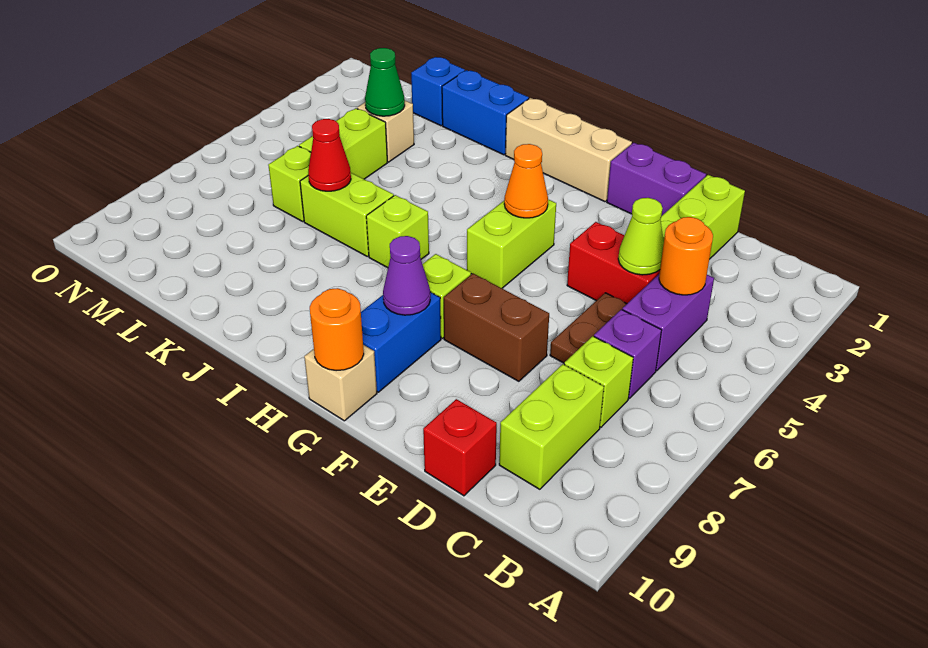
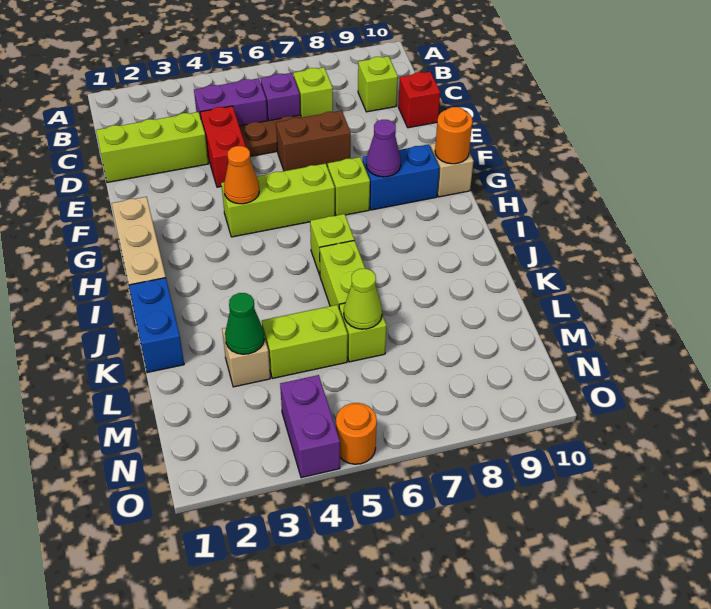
orange round brick C4 level 2 -> orange round brick O5 level 1
lime brick C8:C9 level 1 -> lime brick C9 level 1
lime cone D4 level 2 -> lime cone L6 level 2
purple brick E1:F1 level 1 -> purple brick N4:O4 level 1
brown brick E7:F7 level 1 -> brown brick E6:E7 level 1
lime brick G4:G5 level 1 -> lime brick G4:G6 level 1
red cone K6 level 2 -> none
blue brick L1 level 1 -> none

